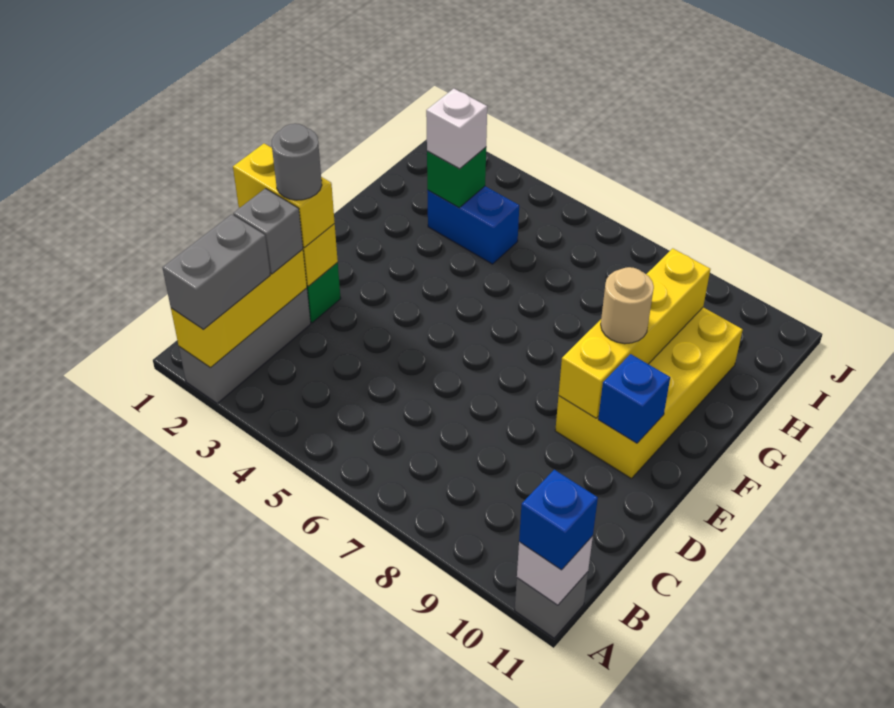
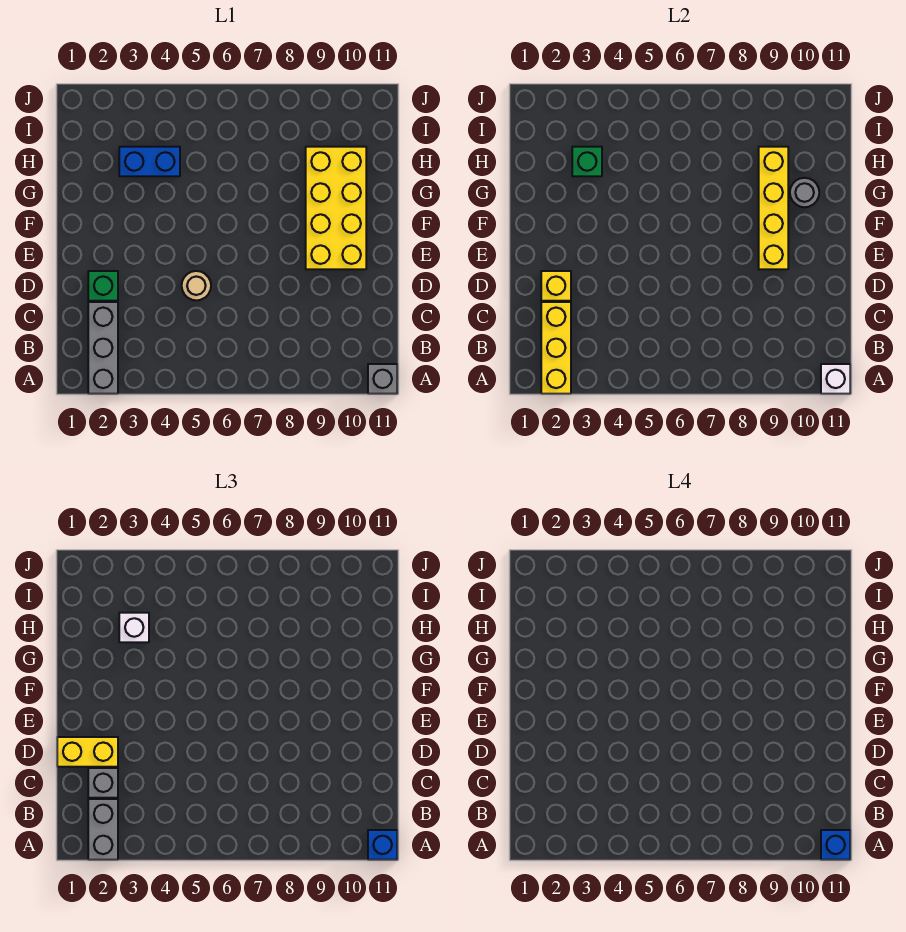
grey round brick D2 level 4 -> grey round brick G10 level 2
blue brick E10 level 2 -> blue brick A11 level 4
tan round brick F9 level 3 -> tan round brick D5 level 1

